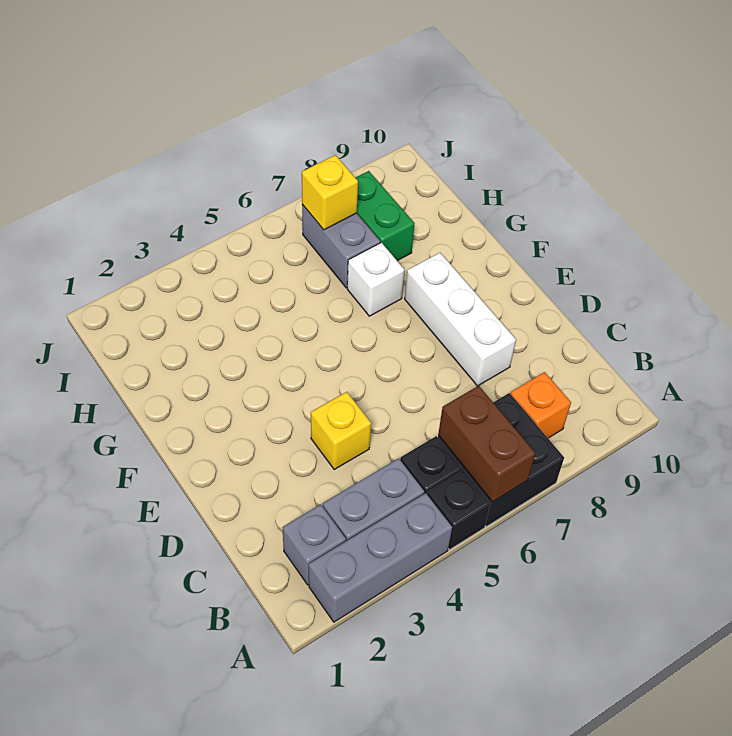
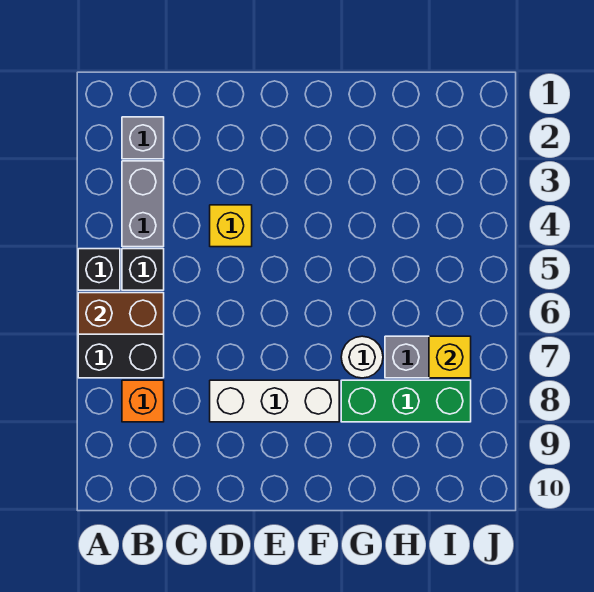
grey brick A2:A4 level 1 -> none
white brick G7 level 1 -> white round brick G7 level 1
green brick H8:I8 level 1 -> green brick G8:I8 level 1

